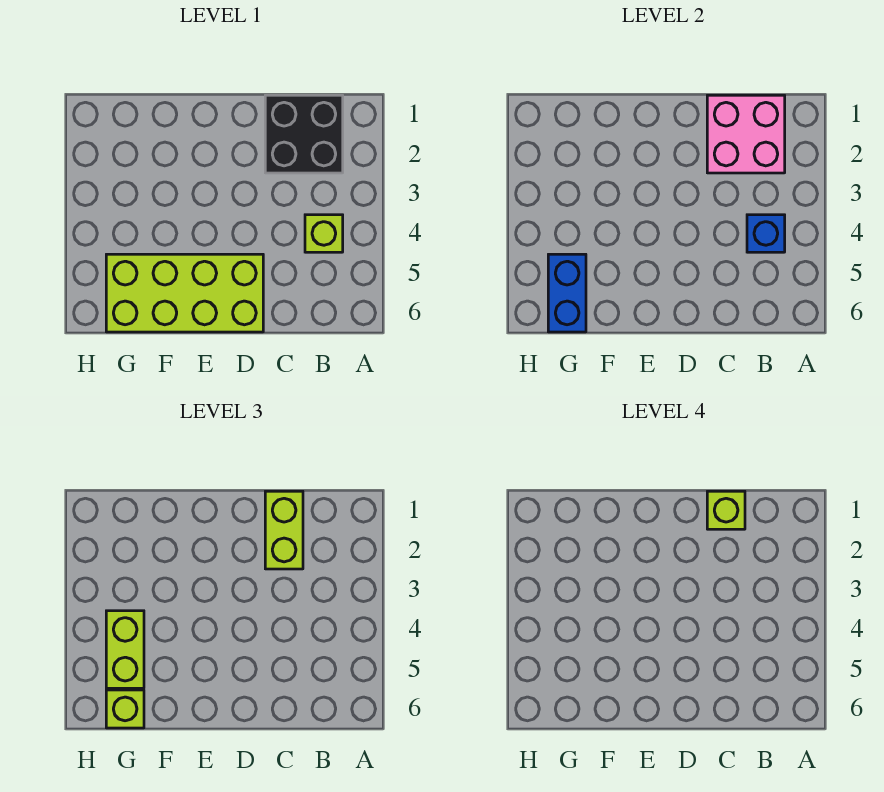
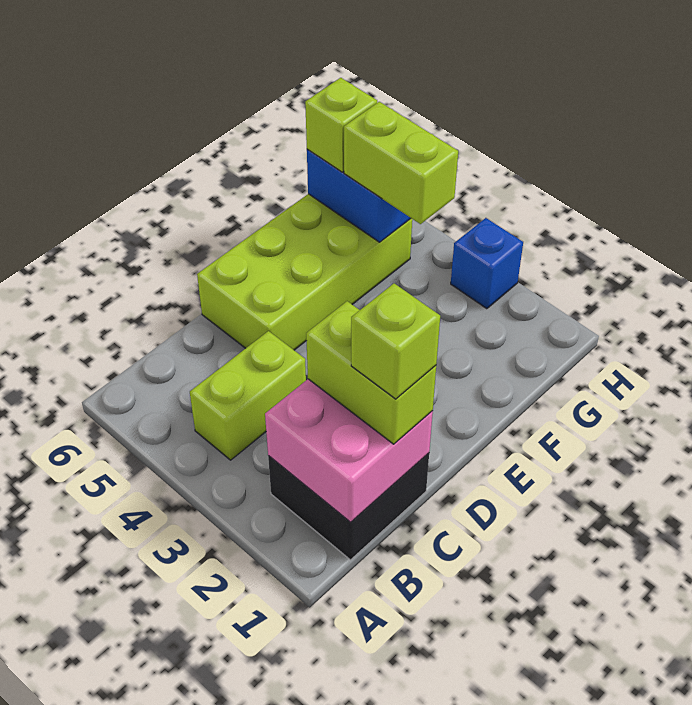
lime brick B4 level 1 -> lime brick B4:C4 level 1
blue brick B4 level 2 -> blue brick H3 level 1

